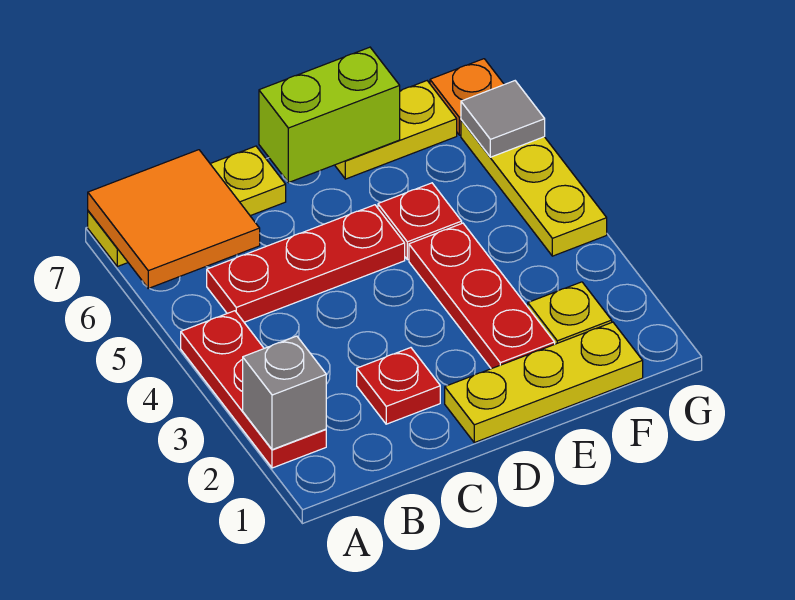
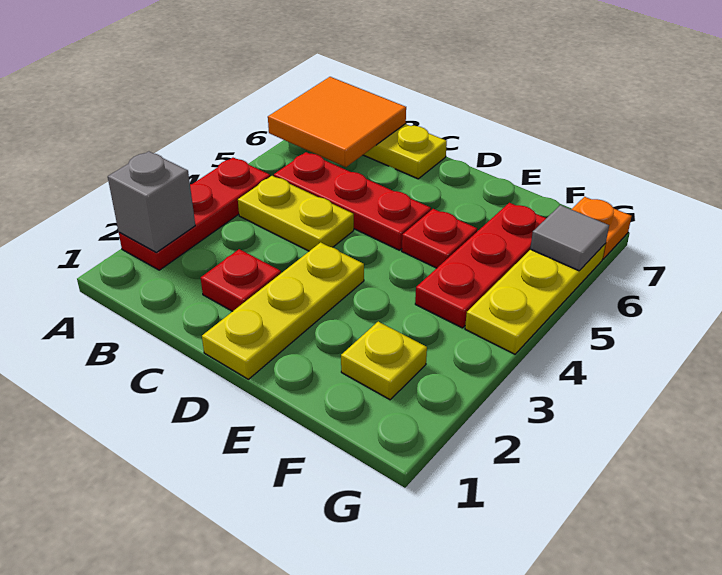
yellow plate D1:F1 level 1 -> yellow plate D1:D3 level 1
lime brick D7:E7 level 2 -> none
red plate E2:E4 level 1 -> red plate F4:F6 level 1
yellow plate E7:F7 level 1 -> yellow plate B4:C4 level 1

